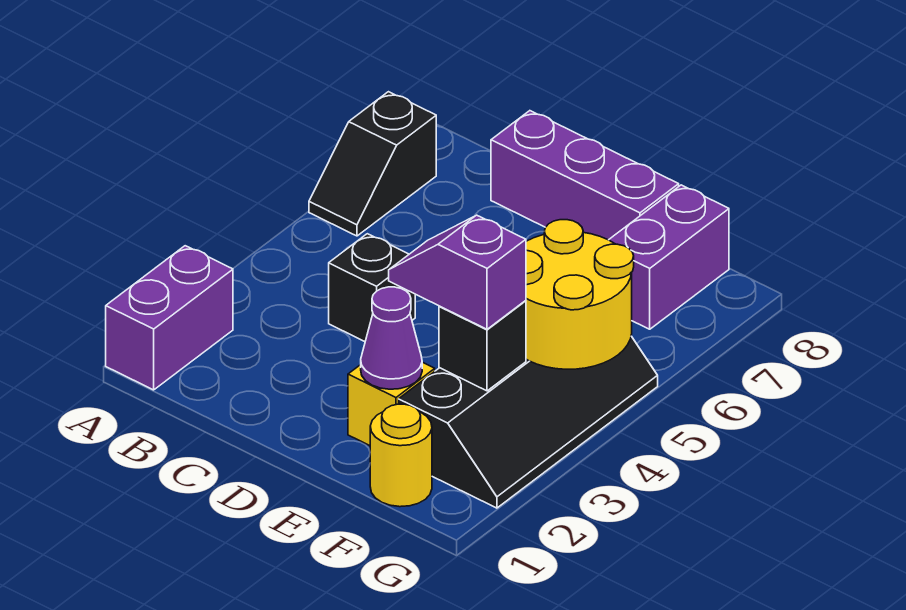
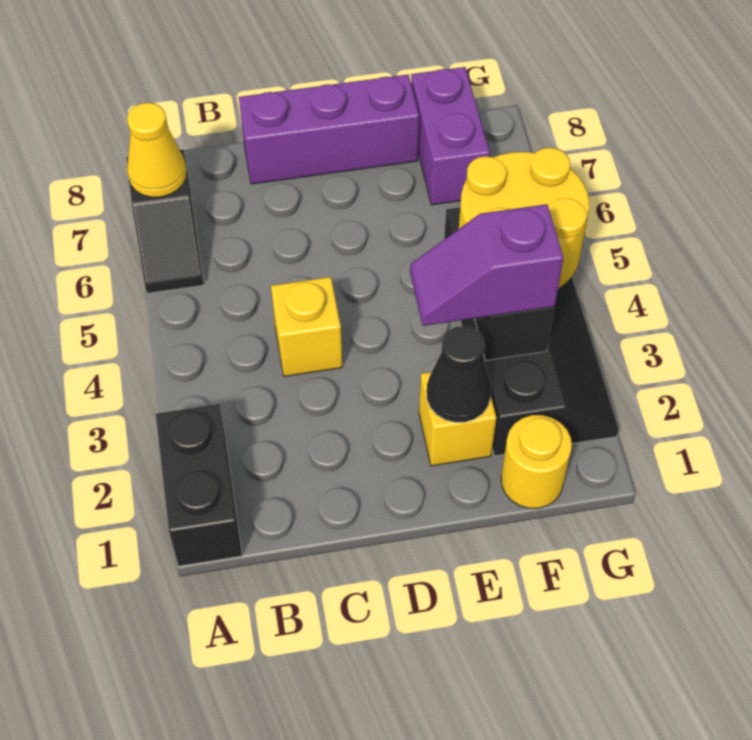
purple brick A1:A2 level 1 -> black brick A1:A2 level 1
none -> yellow cone A7 level 2
black brick C4 level 1 -> yellow brick C4 level 1
purple cone E2 level 2 -> black cone E2 level 2

